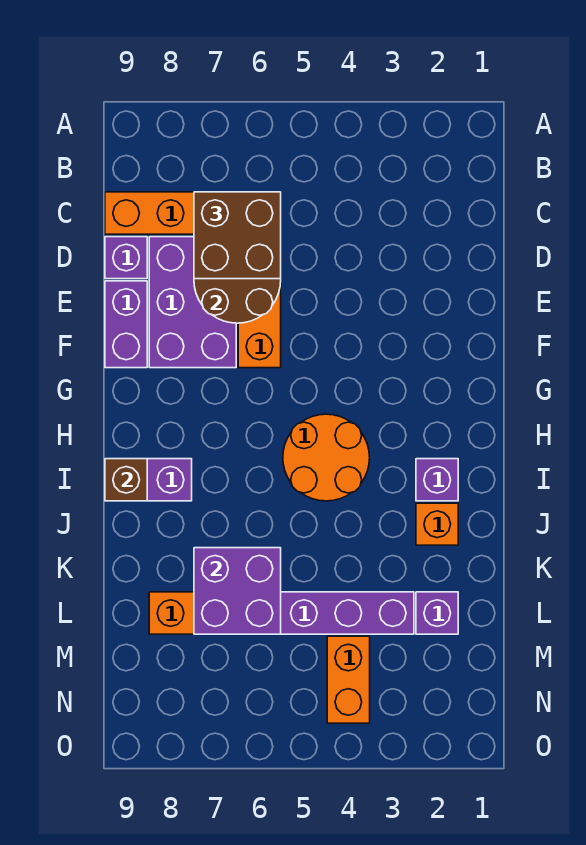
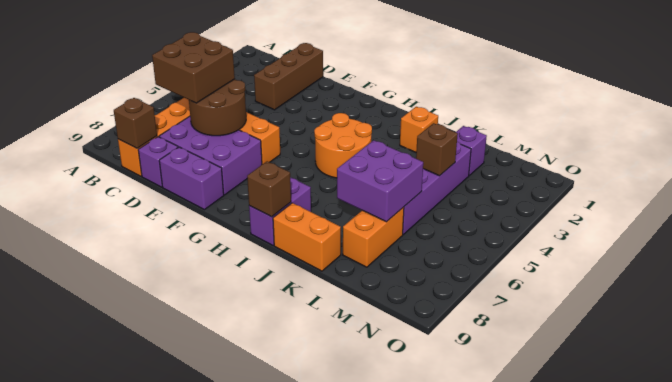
none -> brown brick C9 level 2
none -> brown brick D1:D3 level 1
purple brick I2 level 1 -> none
none -> brown brick L4 level 2
orange brick M4:N4 level 1 -> orange brick J9:K9 level 1

